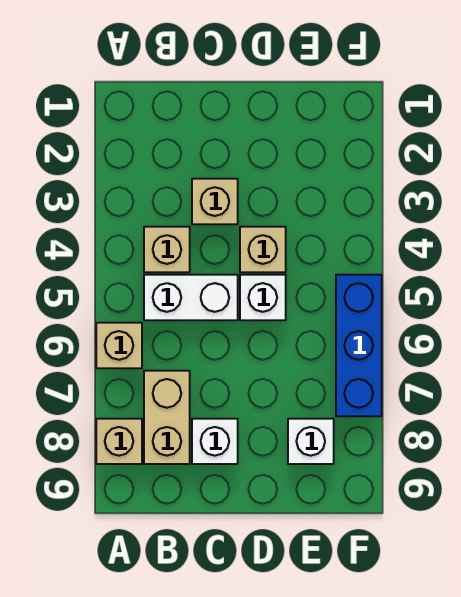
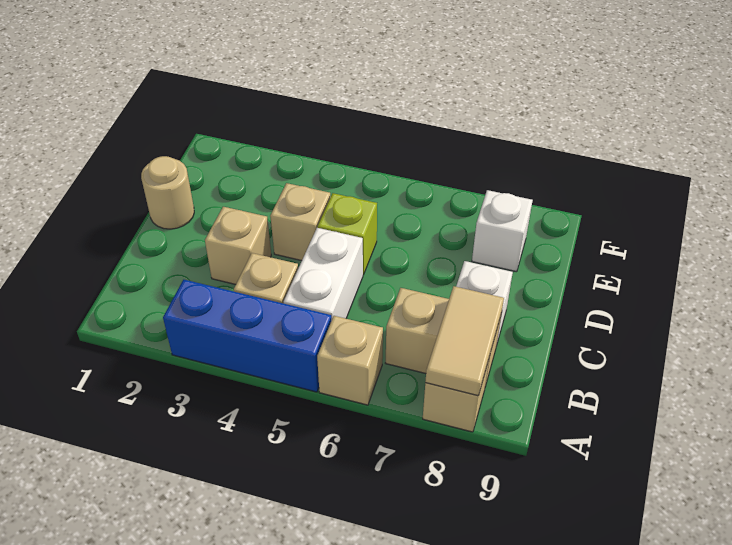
none -> tan tile A8:B8 level 2
none -> tan round brick D1 level 1
white brick D5 level 1 -> lime brick D5 level 1
blue brick F5:F7 level 1 -> blue brick A3:A5 level 1

